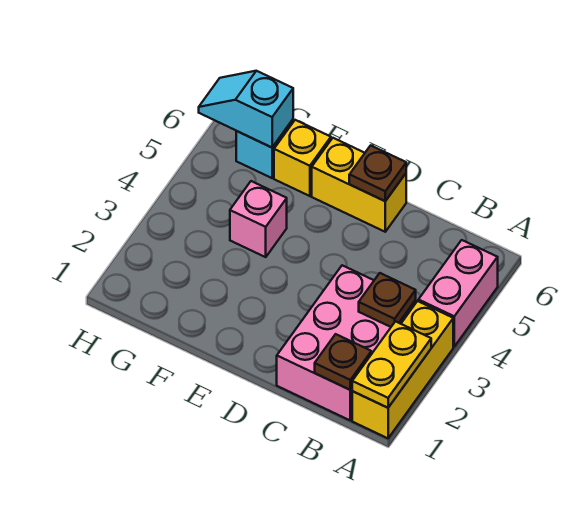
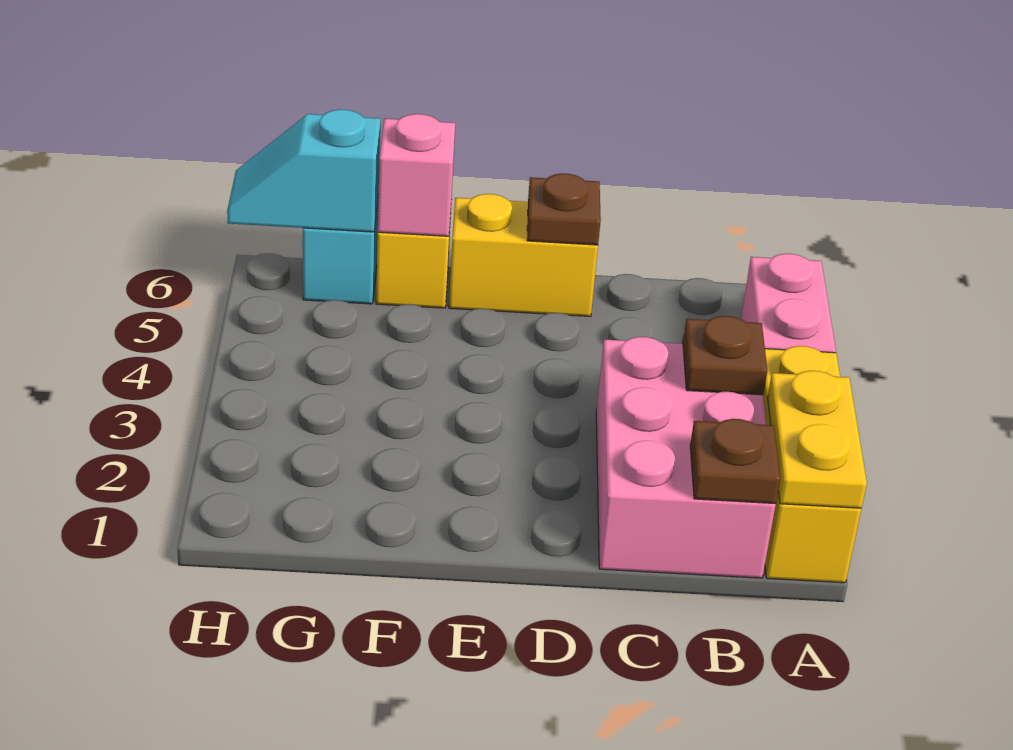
pink brick F4 level 1 -> pink brick F6 level 2

